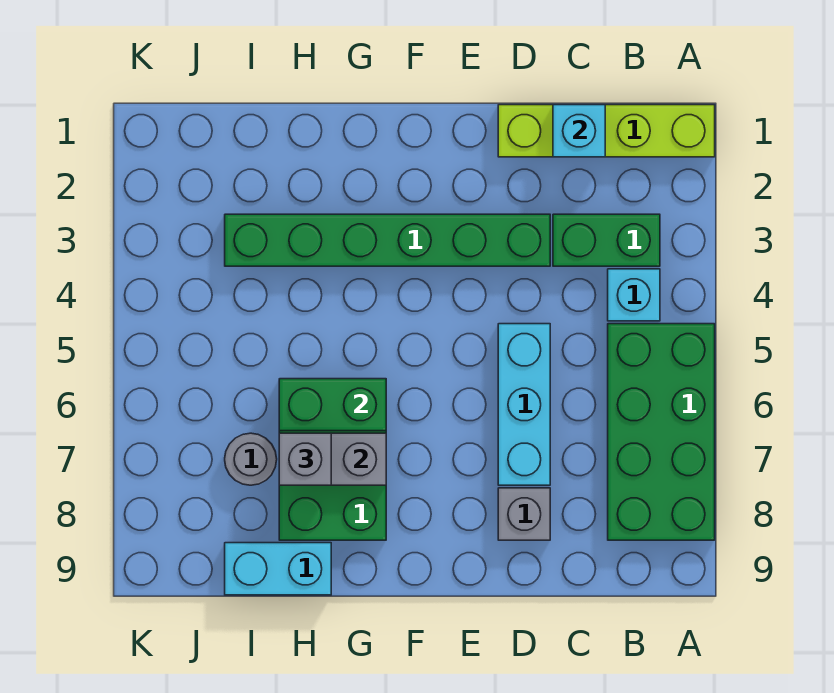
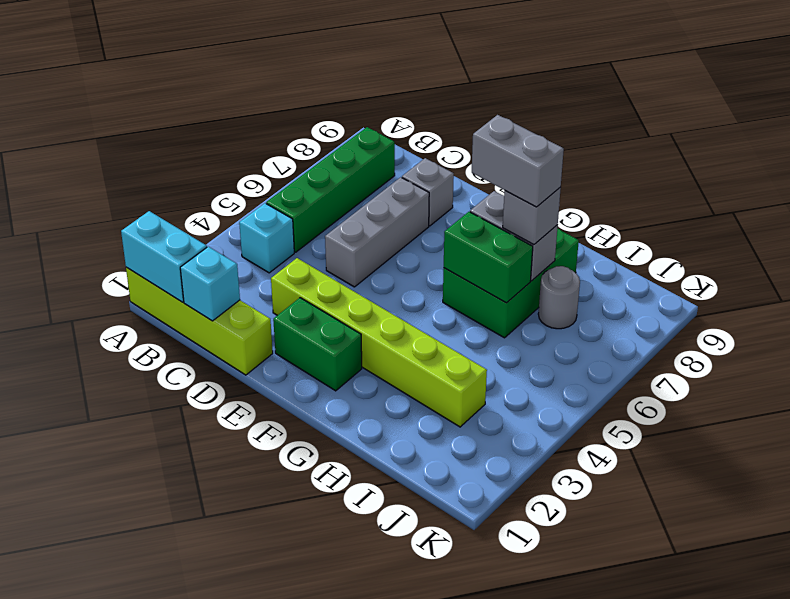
green brick A5:B8 level 1 -> green brick B5:B8 level 1
green brick B3:C3 level 1 -> green brick E2:F2 level 1
green brick D3:I3 level 1 -> lime brick D3:I3 level 1
cyan brick D5:D7 level 1 -> grey brick D5:D7 level 1
none -> grey brick G7:H7 level 4
cyan brick H9:I9 level 1 -> cyan brick A1:B1 level 2

